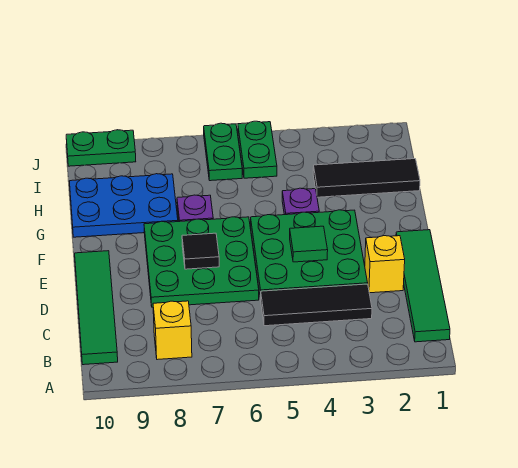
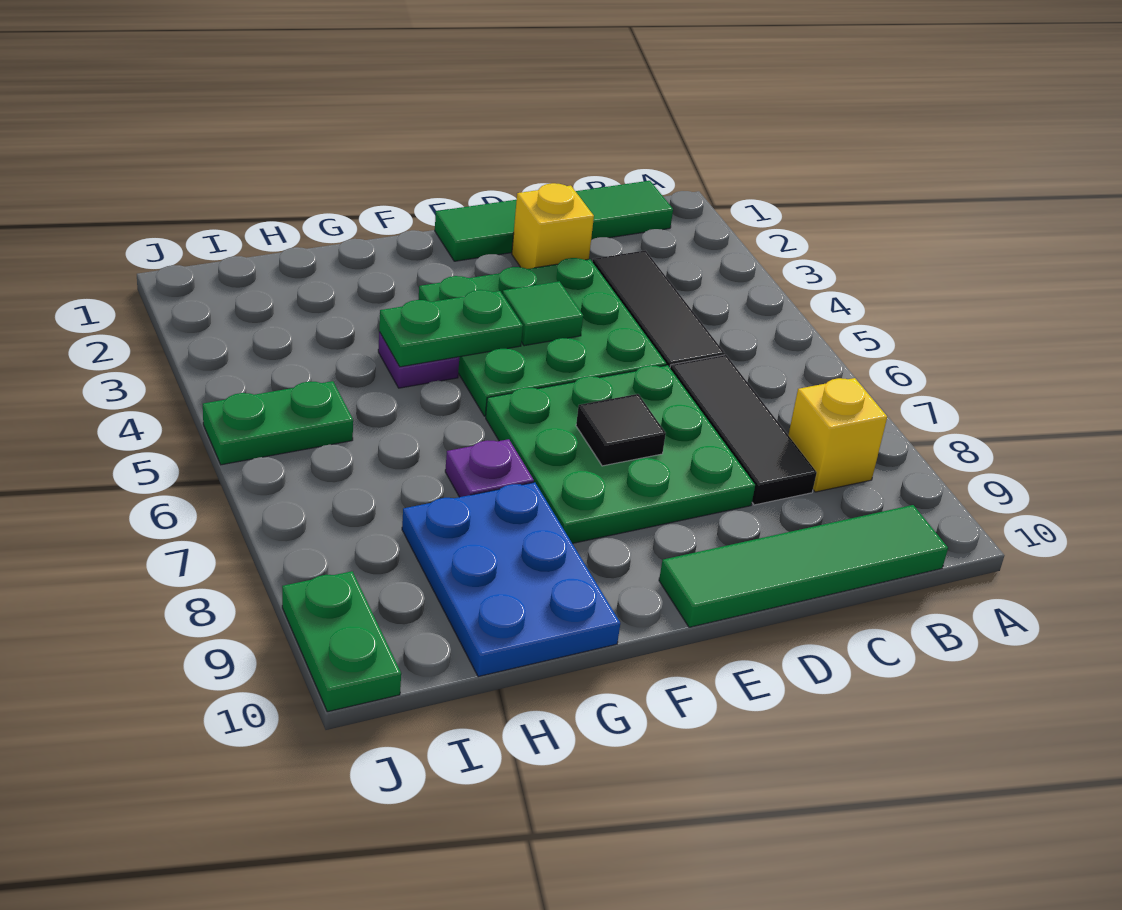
black tile H1:H3 level 1 -> black tile C6:C8 level 1
green plate I6:J6 level 1 -> green plate F4:G4 level 2

